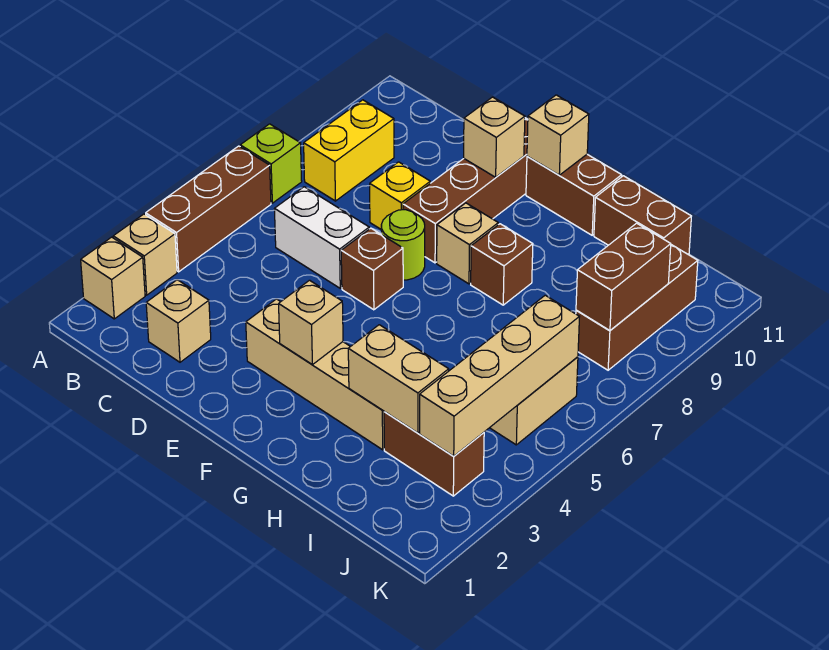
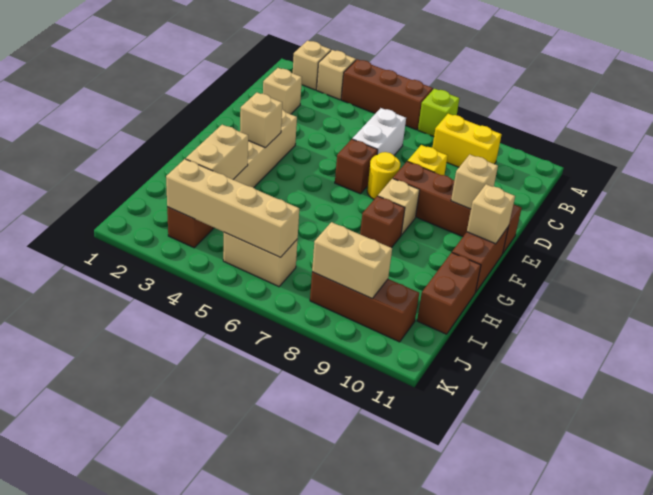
lime round brick E7 level 1 -> yellow round brick E7 level 1
brown brick J8:J9 level 2 -> tan brick J8:J9 level 2

